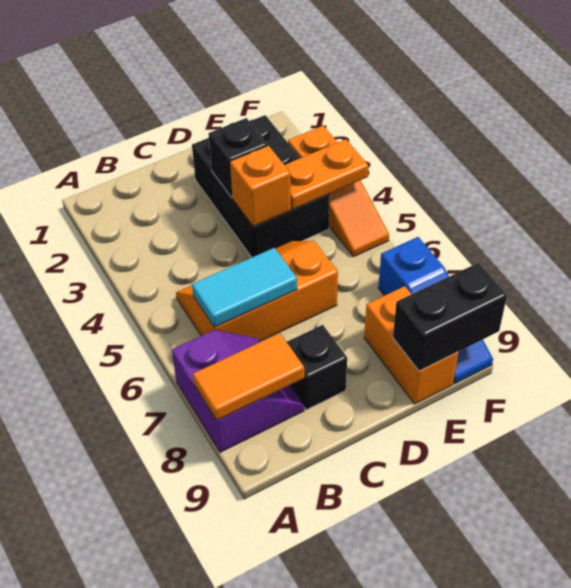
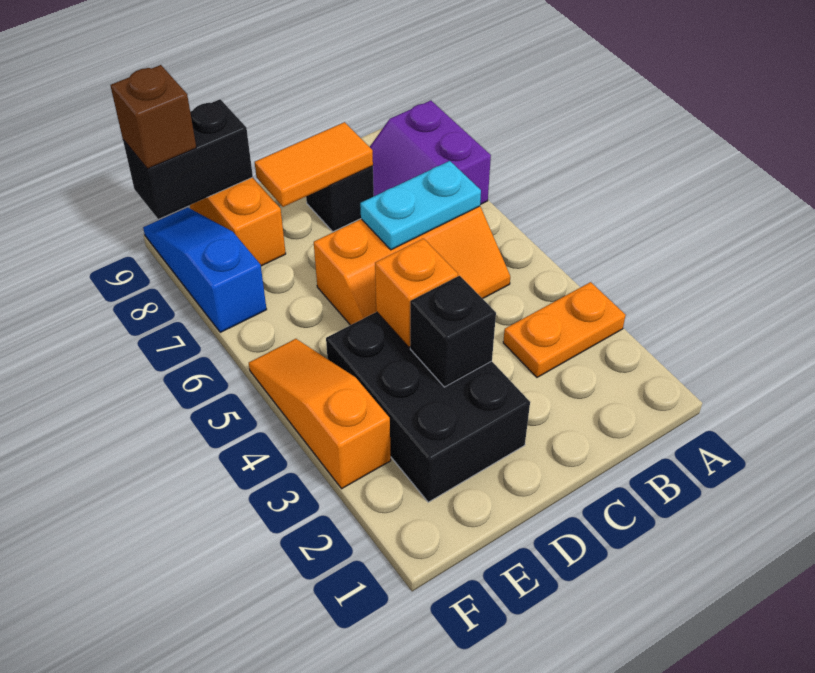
orange tile A8:B8 level 2 -> orange tile C8:D8 level 2
cyan tile B6:C6 level 2 -> cyan plate B6:C6 level 2
orange plate E4:F4 level 2 -> orange plate A3:B3 level 1
none -> brown brick F9 level 3

